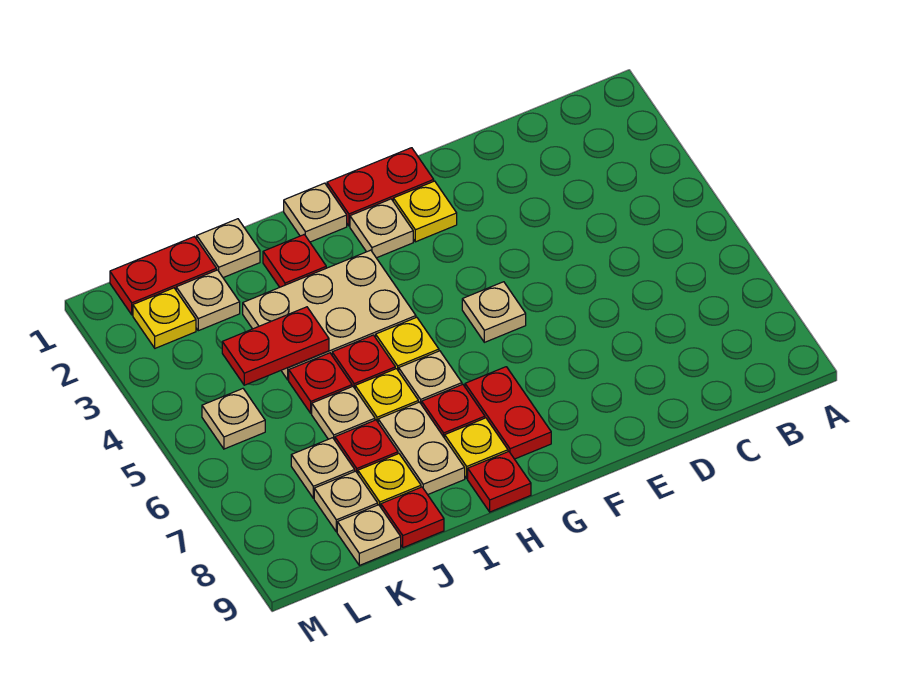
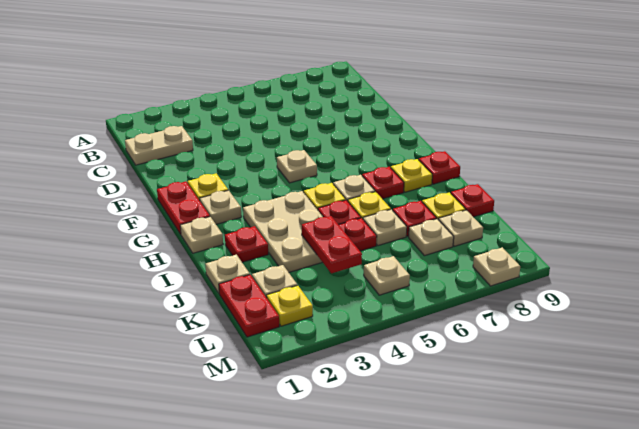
red plate G7:G8 level 1 -> none
tan plate I7:I8 level 1 -> tan plate C1:C2 level 1
tan plate K9 level 1 -> tan plate M8 level 1

